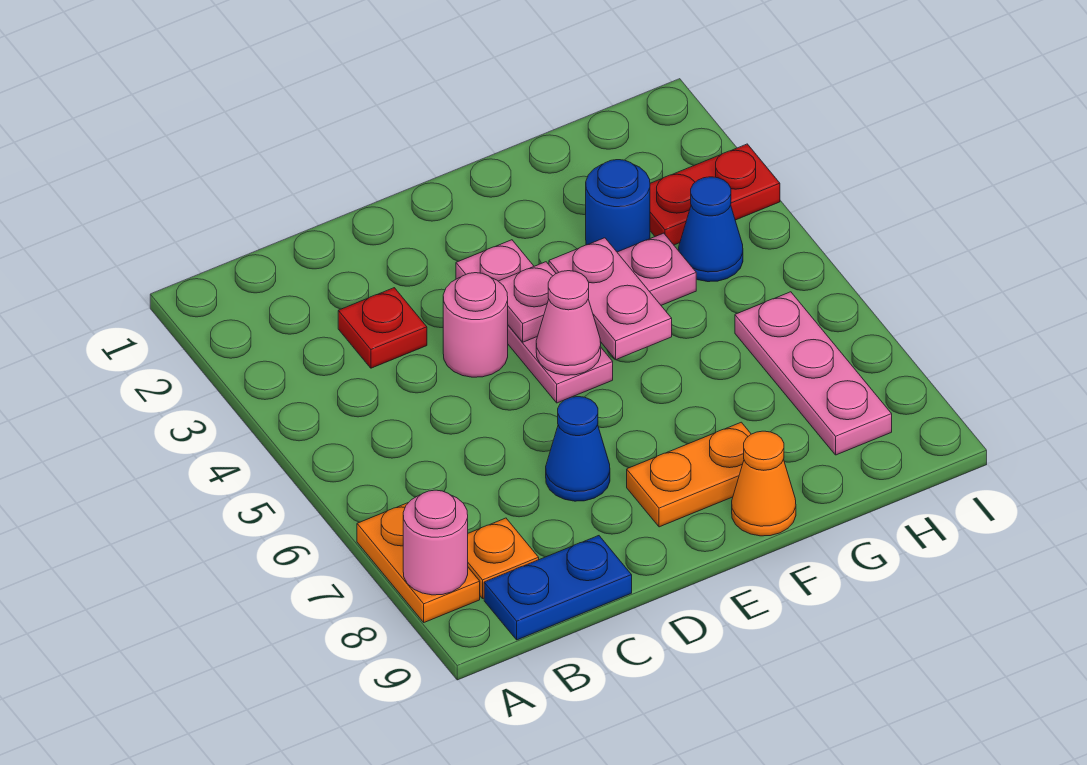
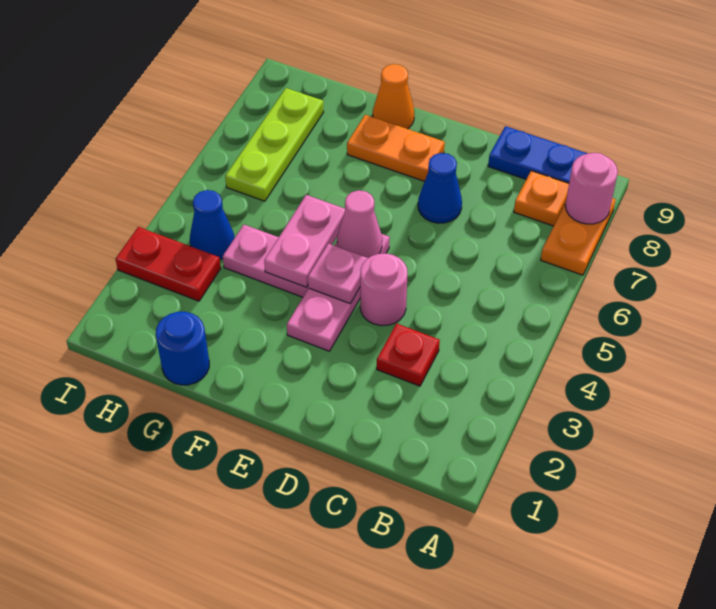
blue round brick G3 level 1 -> blue round brick G1 level 1
pink plate H6:H8 level 1 -> lime plate H6:H8 level 1

